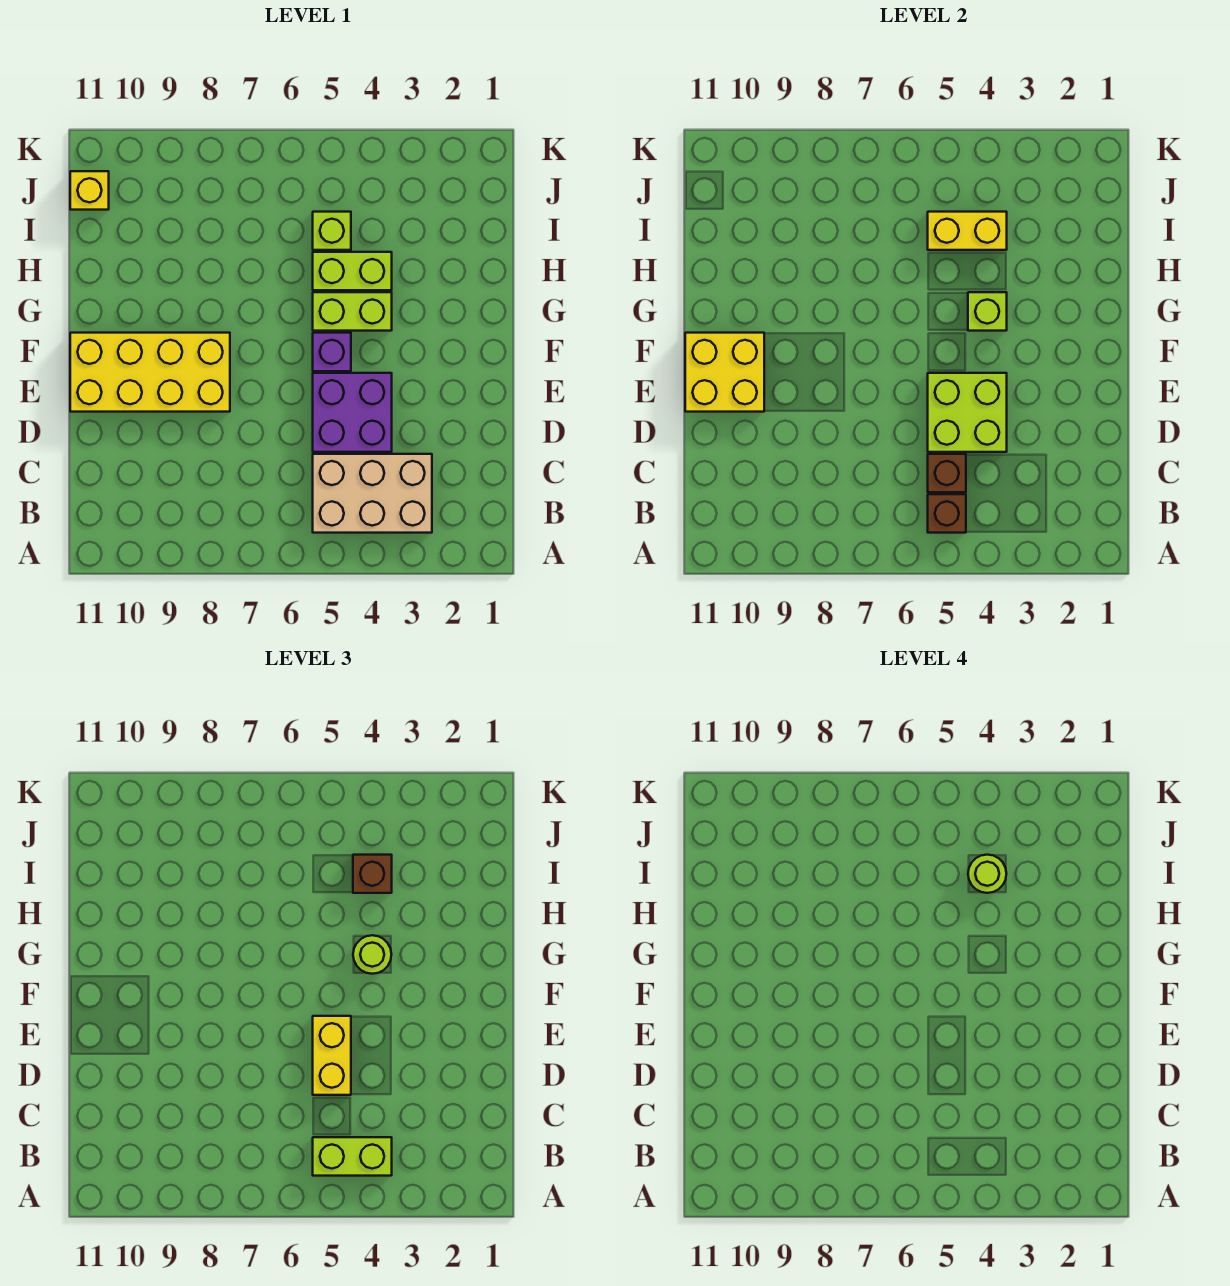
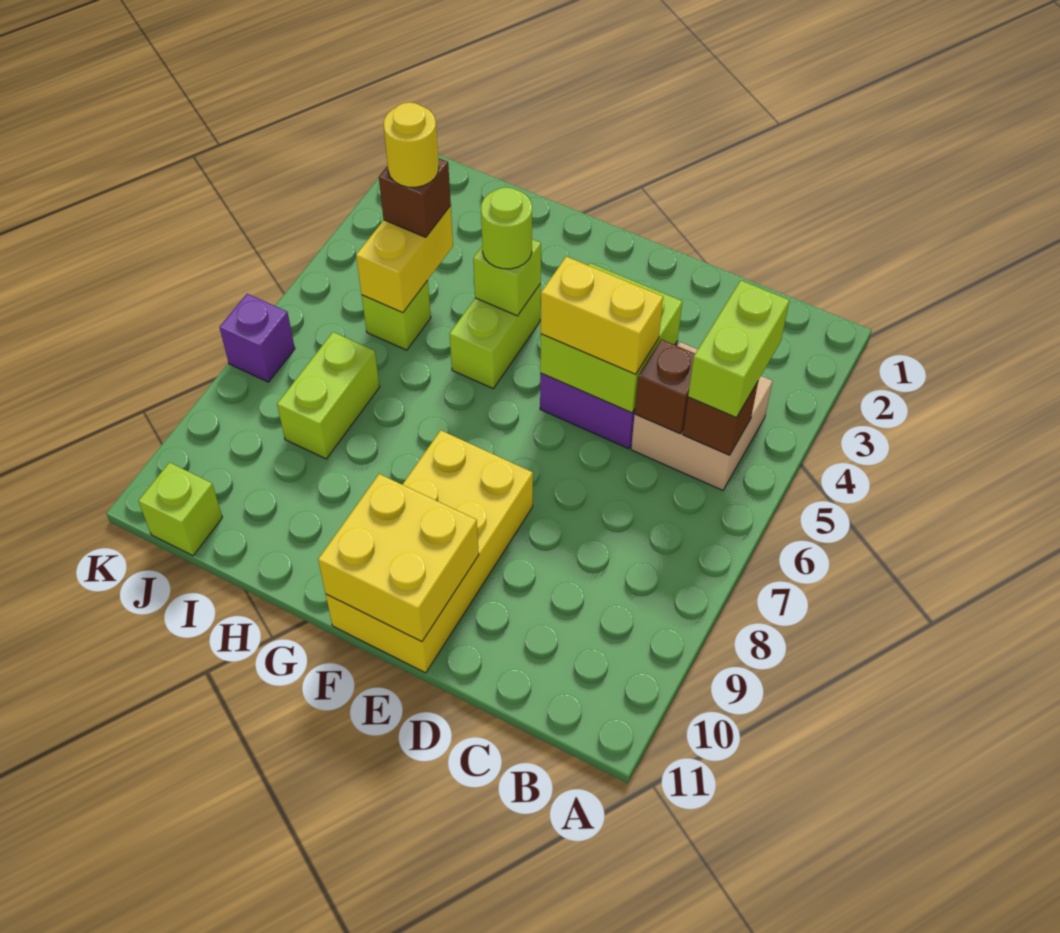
tan brick B3:C5 level 1 -> tan brick B4:C5 level 1
purple brick F5 level 1 -> purple brick K7 level 1
lime brick H4:H5 level 1 -> lime brick I7:I8 level 1
lime round brick I4 level 4 -> yellow round brick I4 level 4
yellow brick J11 level 1 -> lime brick J11 level 1

